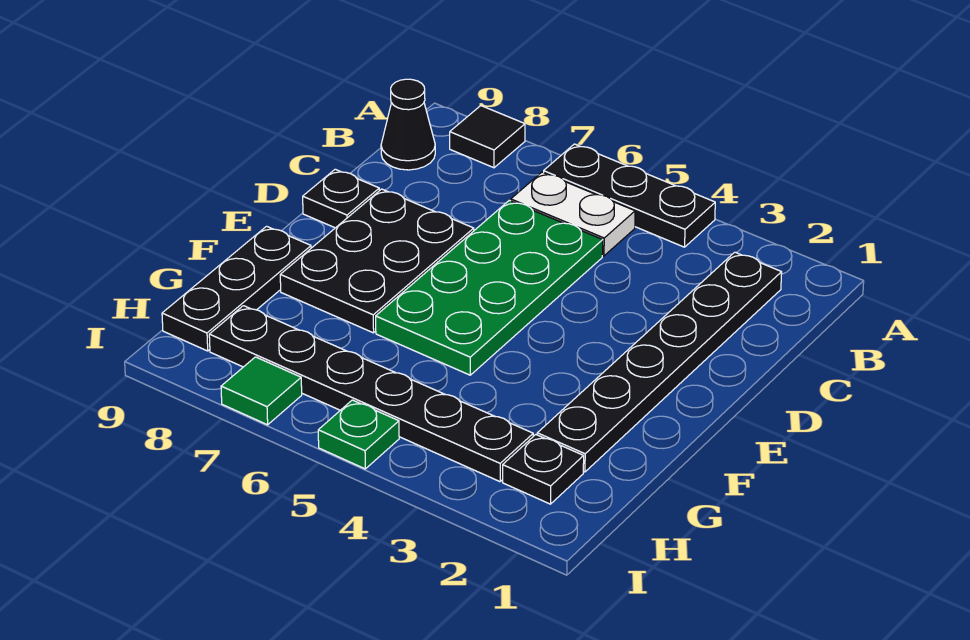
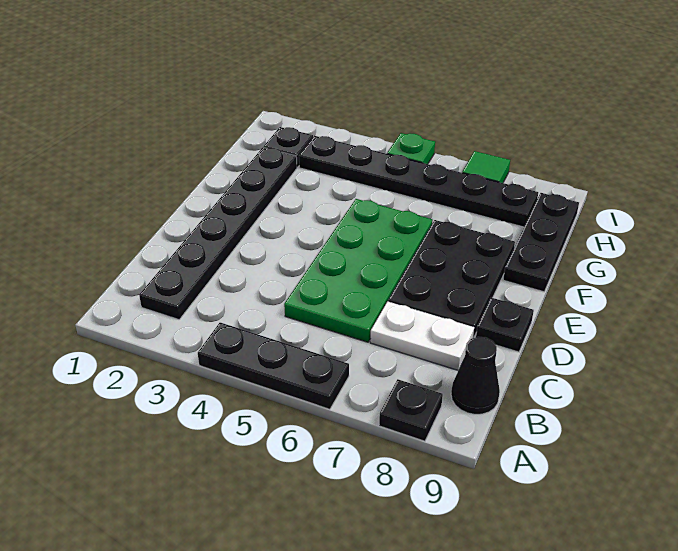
black tile A8 level 1 -> black plate A8 level 1
white plate B5:B6 level 1 -> white plate C7:C8 level 1

